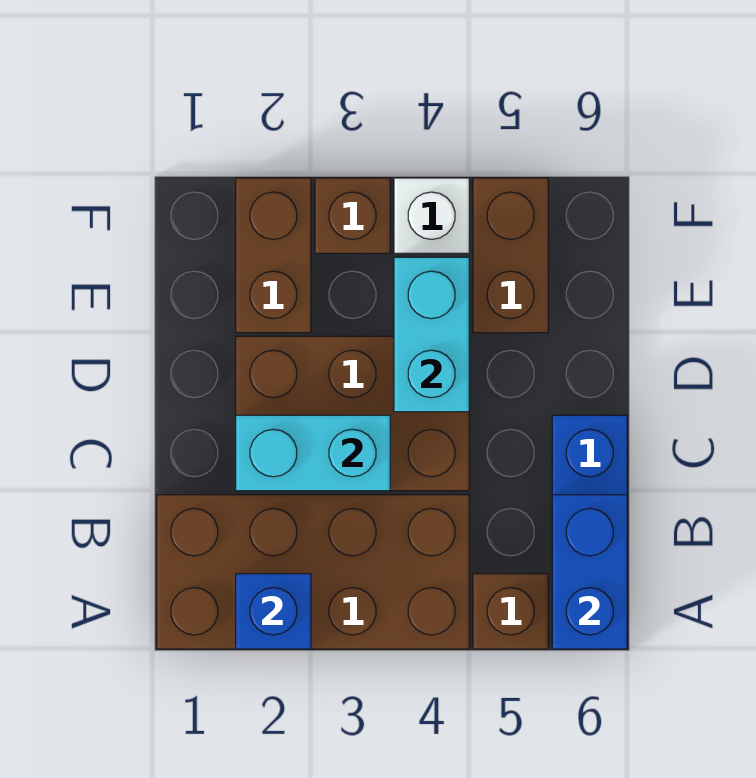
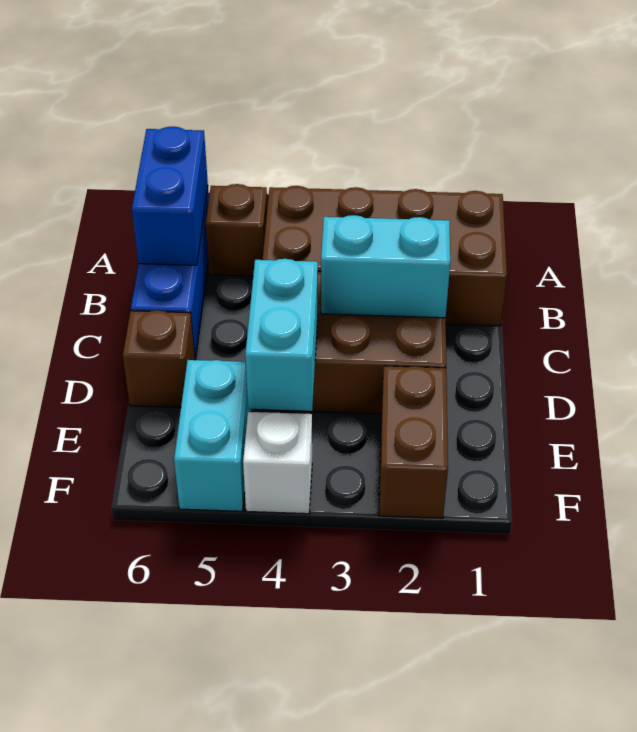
blue brick A2 level 2 -> none
brown brick E5:F5 level 1 -> cyan brick E5:F5 level 1
brown brick F3 level 1 -> brown brick D6 level 1

